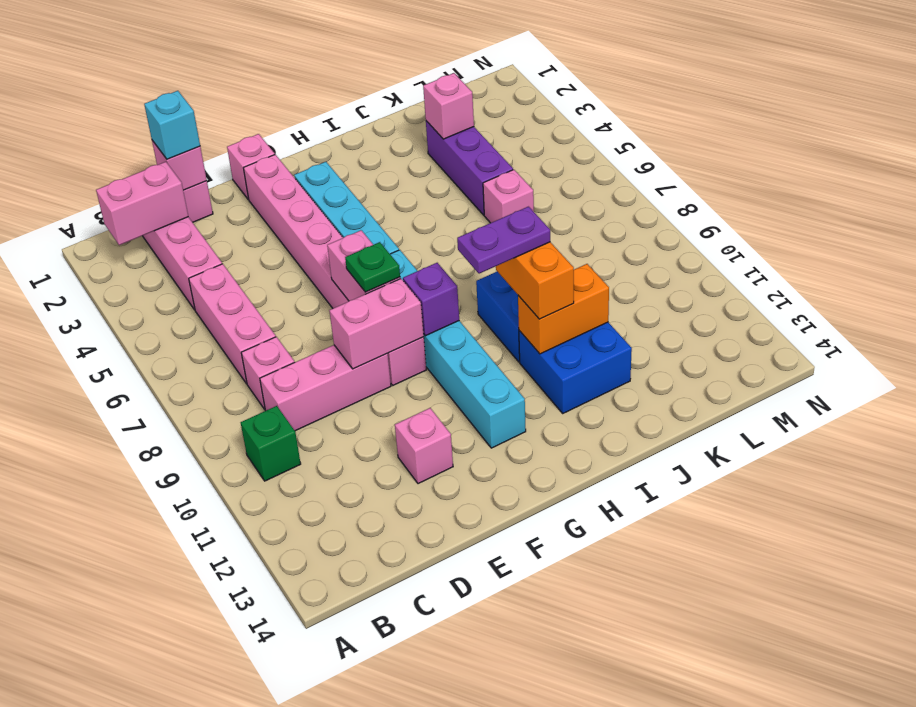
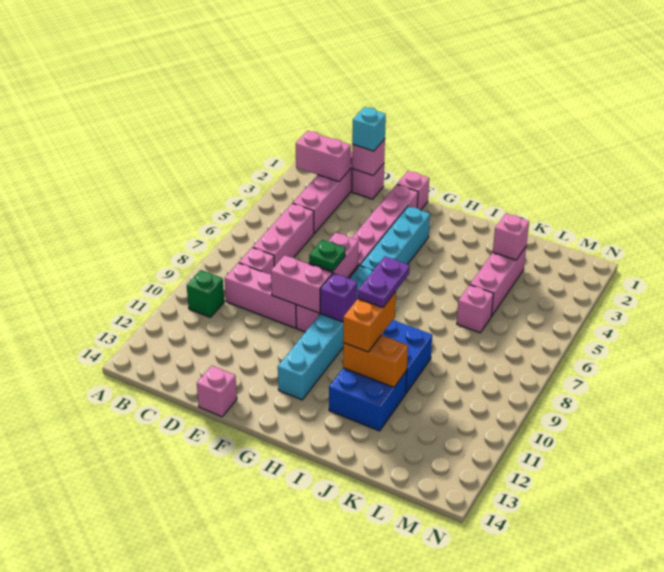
pink brick E12 level 1 -> pink brick E14 level 1
purple plate H10:I10 level 4 -> purple plate I9:I10 level 4
purple brick K3:K5 level 1 -> pink brick K3:K5 level 1

